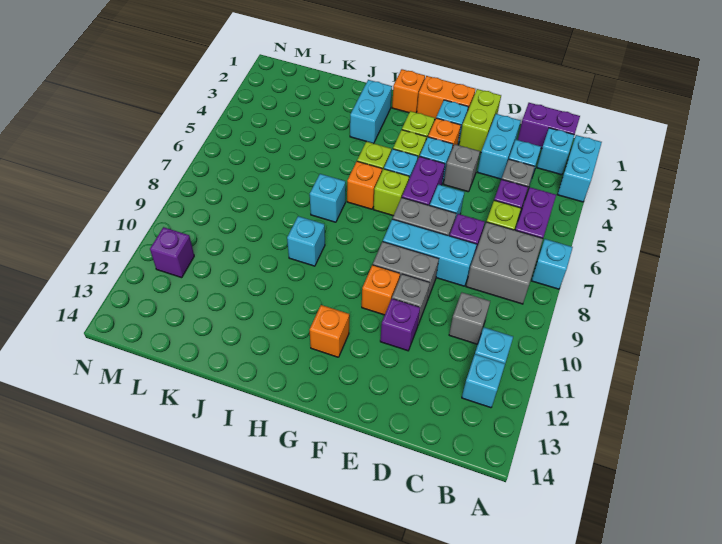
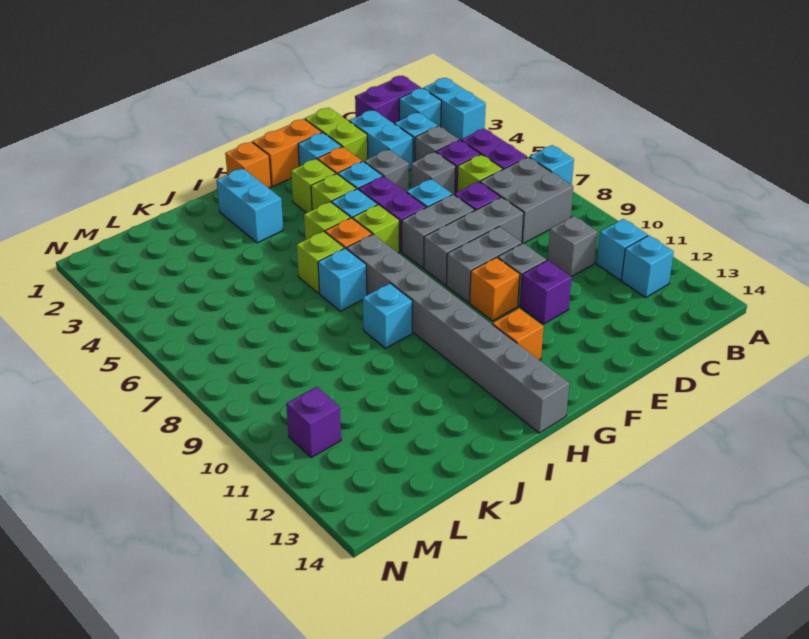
none -> grey brick D5 level 1
cyan brick D8:F8 level 1 -> grey brick D8:F8 level 1
none -> grey brick H7:H14 level 1
none -> lime brick I6 level 1

